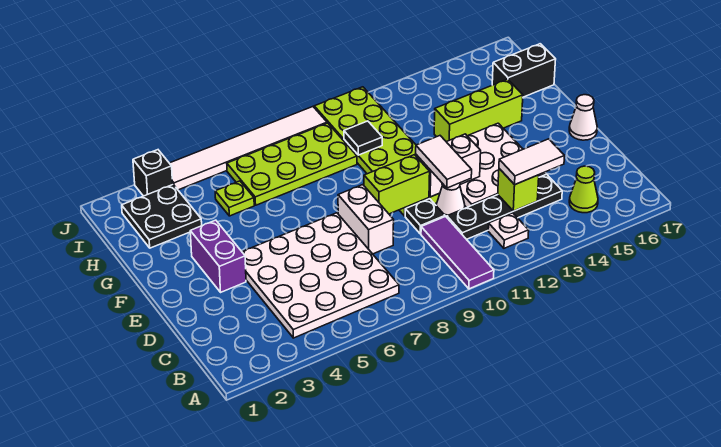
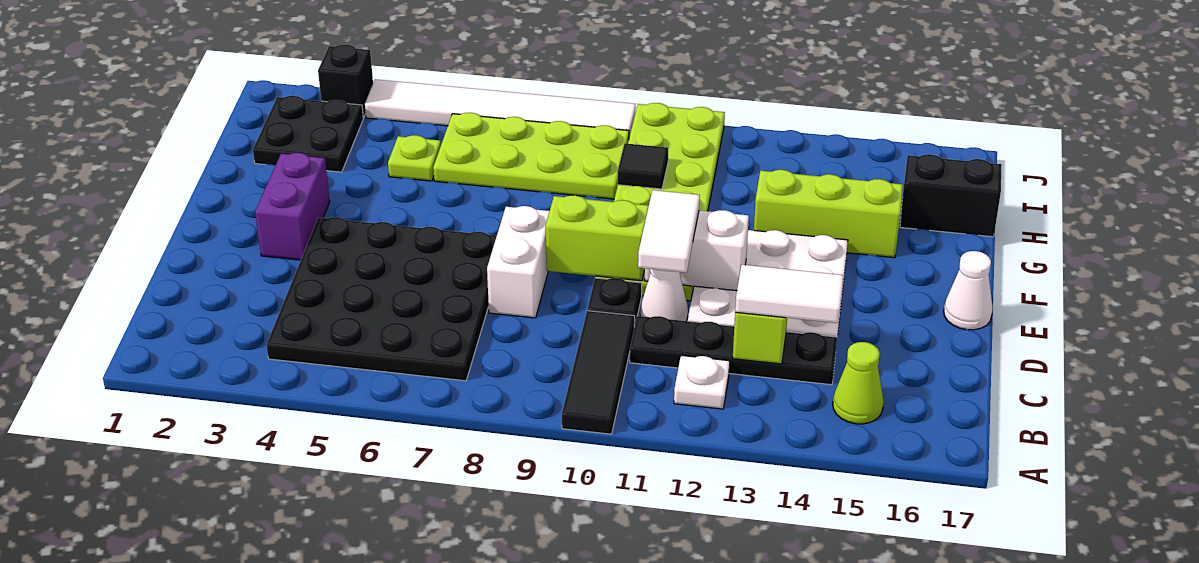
purple tile A10:C10 level 1 -> black tile A10:C10 level 1
white plate B4:E7 level 1 -> black plate B4:E7 level 1

